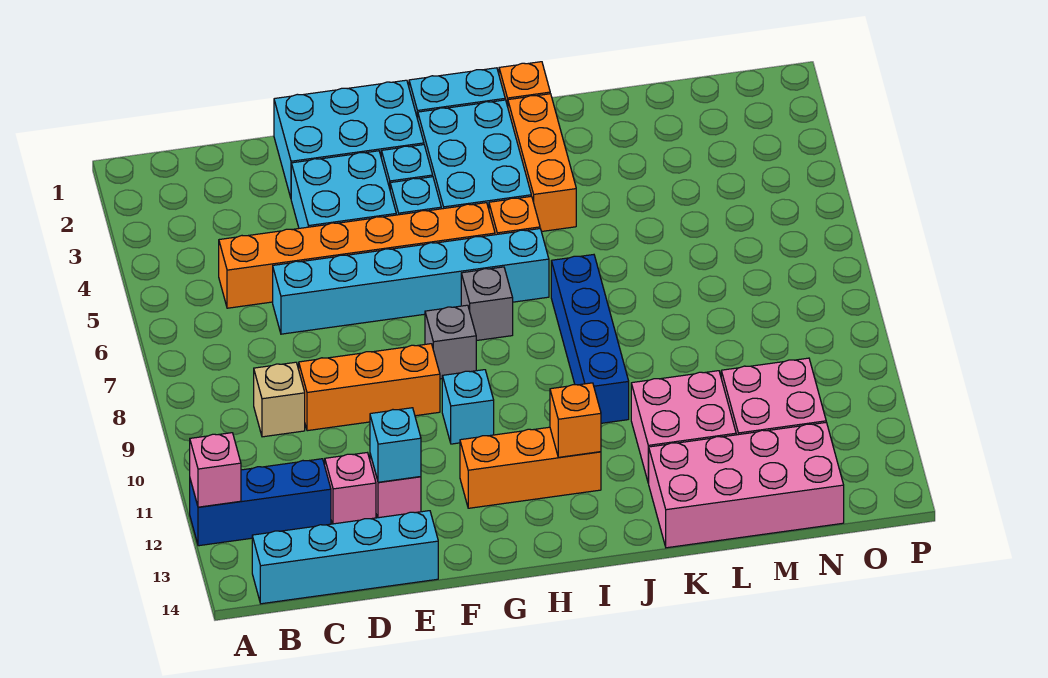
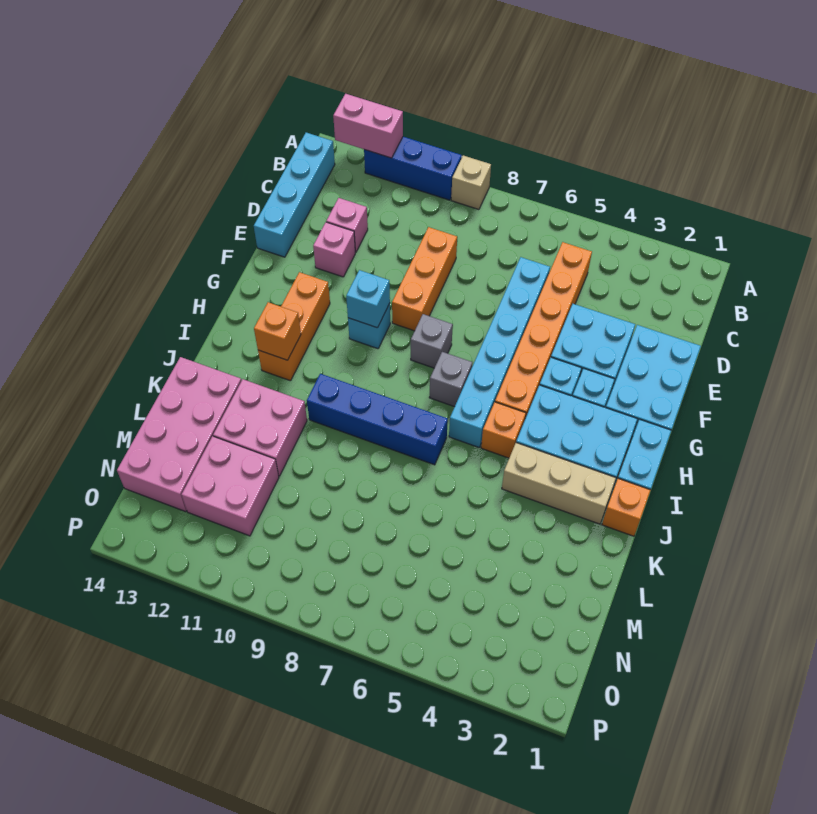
blue brick A12:C12 level 1 -> blue brick A10:A12 level 1
pink brick A12 level 2 -> pink brick A12:A13 level 2
tan brick C9 level 1 -> tan brick A9 level 1
cyan brick E12 level 2 -> cyan brick G10 level 2
orange brick J2:J4 level 1 -> tan brick J2:J4 level 1

